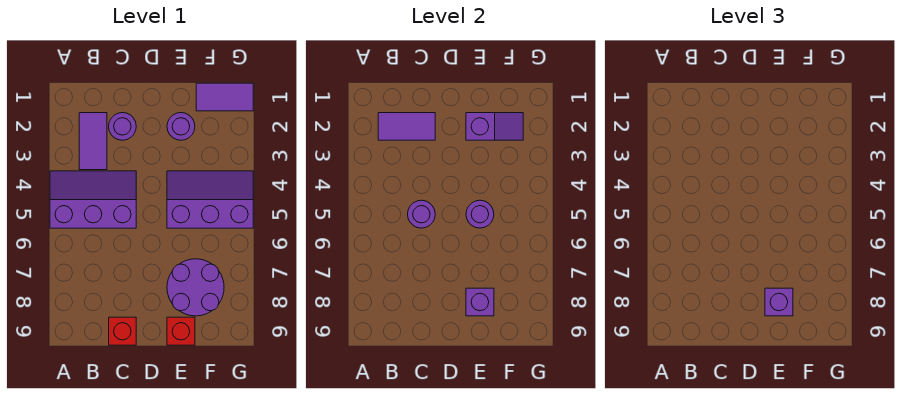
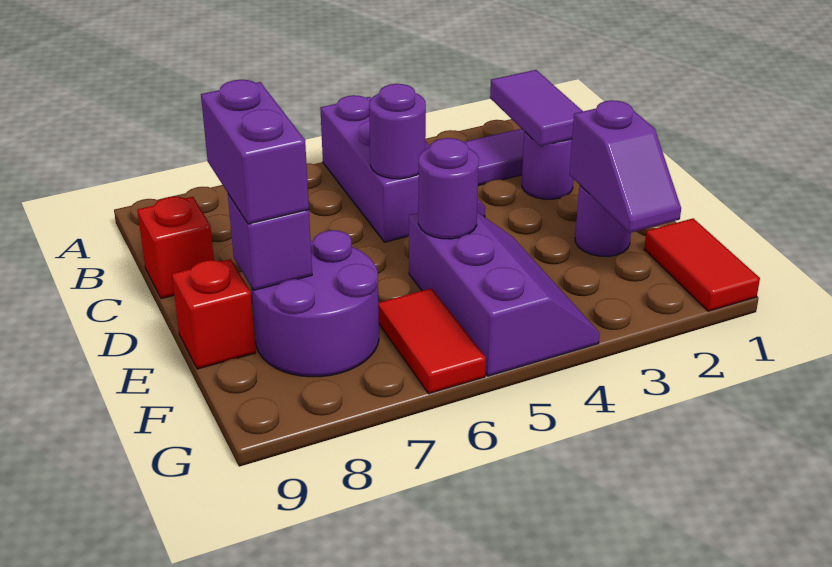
purple brick E8 level 3 -> purple brick D8:E8 level 3
purple tile F1:G1 level 1 -> red tile F1:G1 level 1
none -> red tile F6:G6 level 1

